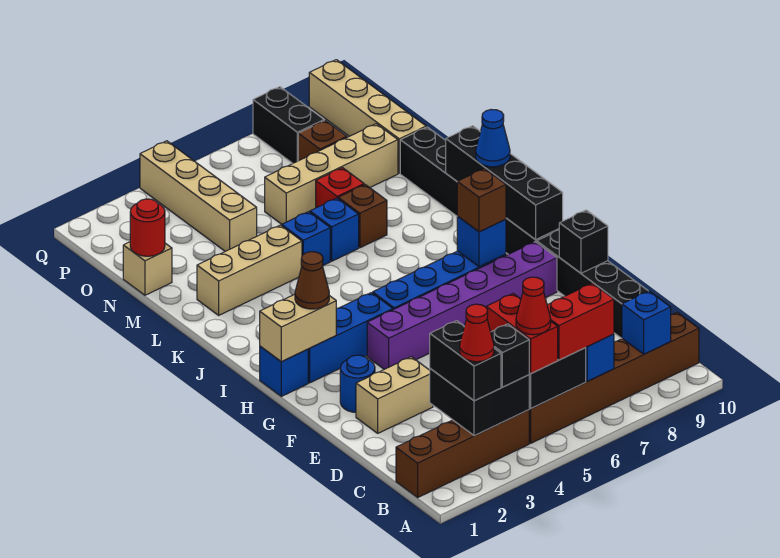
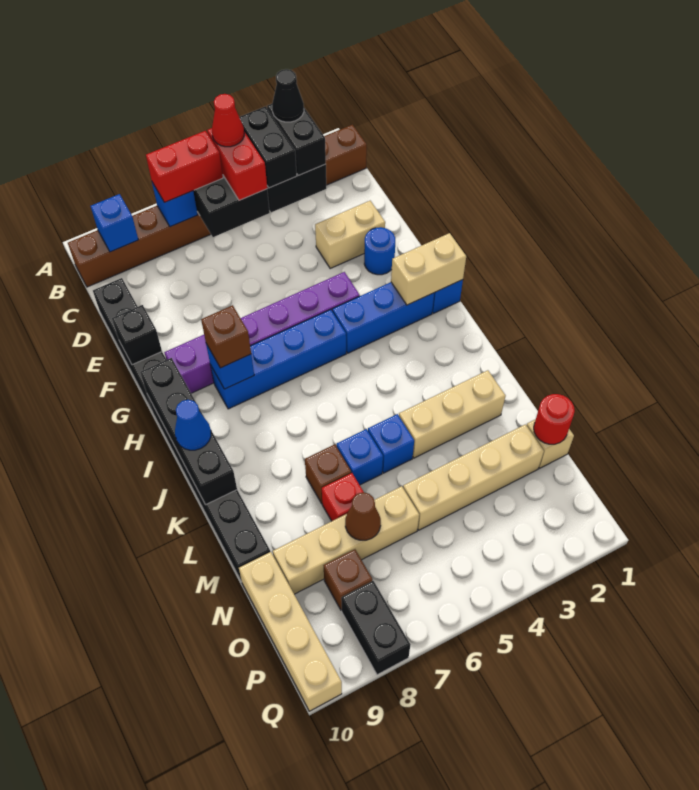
red cone B3 level 4 -> black cone B3 level 4
black brick B4 level 3 -> black brick B4:C4 level 3
brown cone H2 level 3 -> brown cone N7 level 2
tan brick N4:Q4 level 1 -> tan brick N2:N5 level 1

